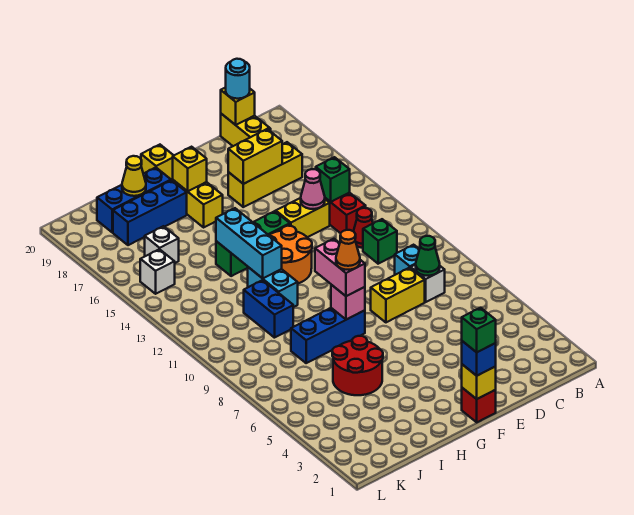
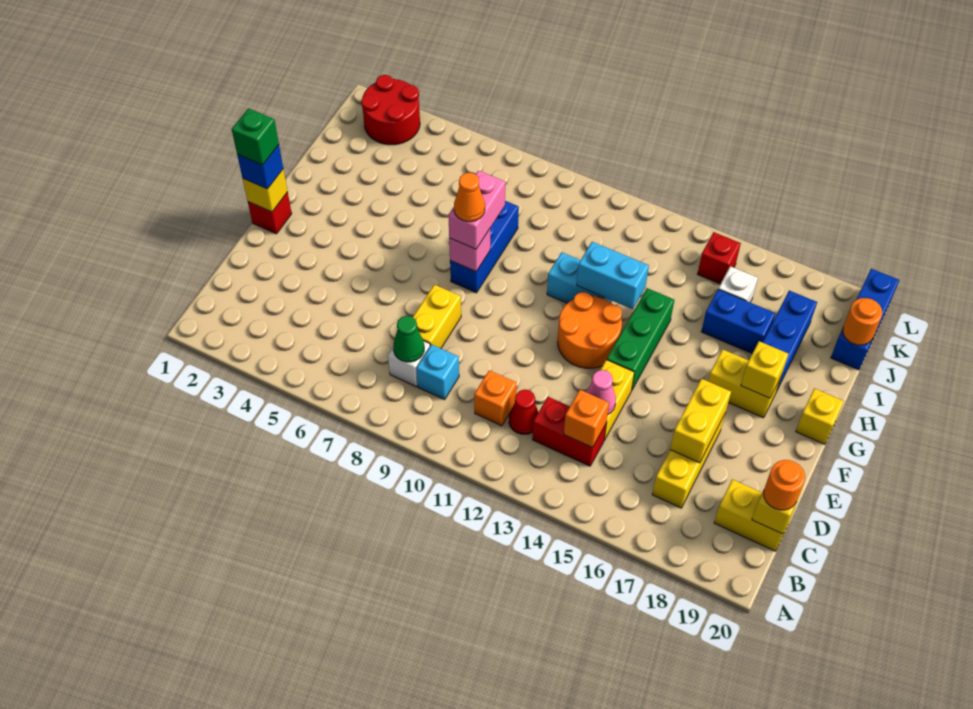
green brick C11 level 1 -> orange brick C11 level 1
green brick C14 level 2 -> orange brick C14 level 2
cyan round brick C20 level 3 -> orange round brick C20 level 3
pink brick G8:G9 level 3 -> pink brick G8:H8 level 3
red round brick H5:I6 level 1 -> red round brick K2:L3 level 1
cyan brick H12:H14 level 2 -> cyan brick H12:H13 level 2
blue brick H19:J19 level 1 -> blue brick J20:L20 level 1
blue brick I10:I11 level 1 -> blue brick I16:I17 level 1
yellow cone I19 level 2 -> none
none -> orange round brick J20 level 2
white brick K15 level 1 -> red brick K15 level 1

